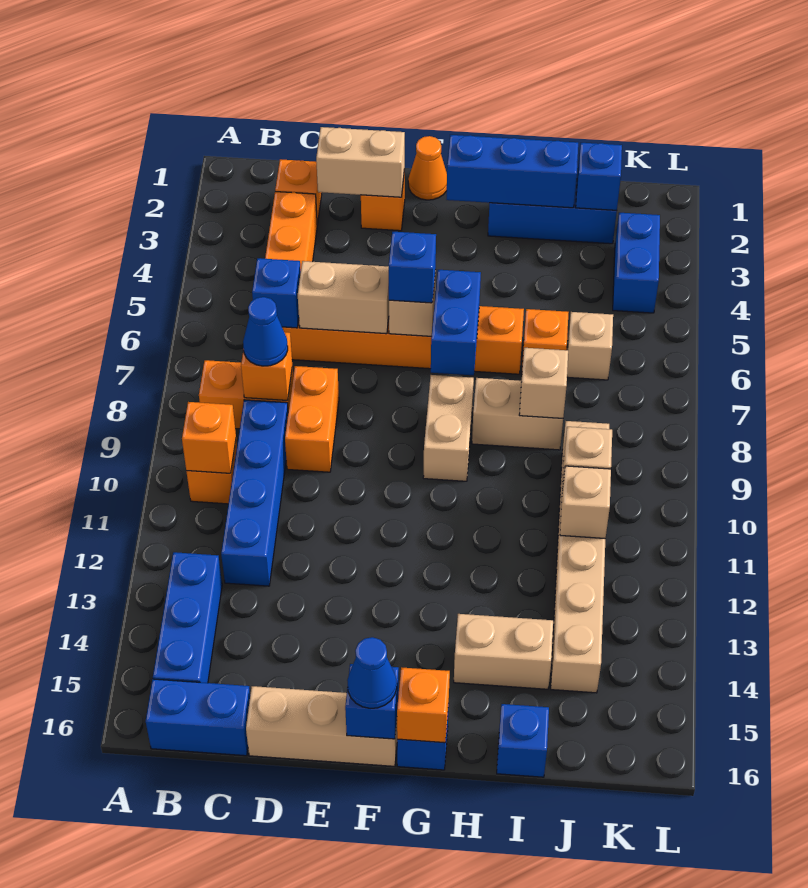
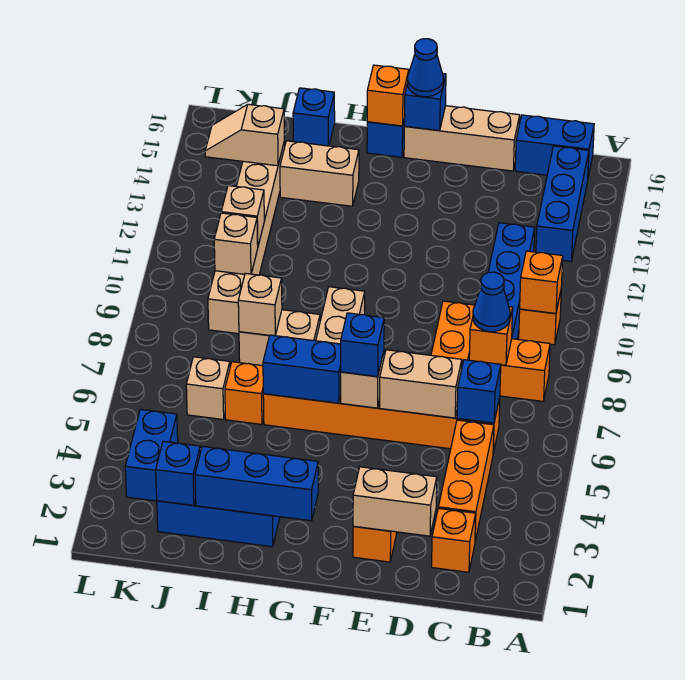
orange cone F1 level 1 -> none
blue brick G6:G7 level 2 -> blue brick G6:H6 level 2
none -> tan slope J14:K14 level 2 top J

